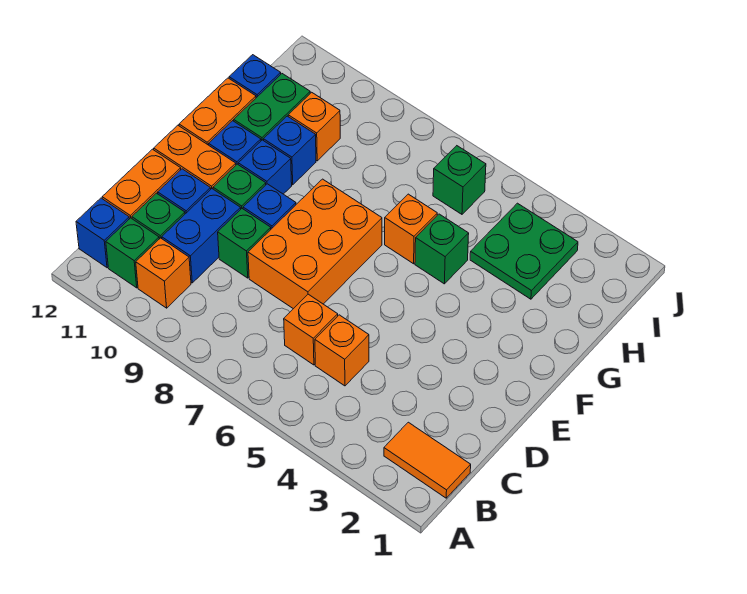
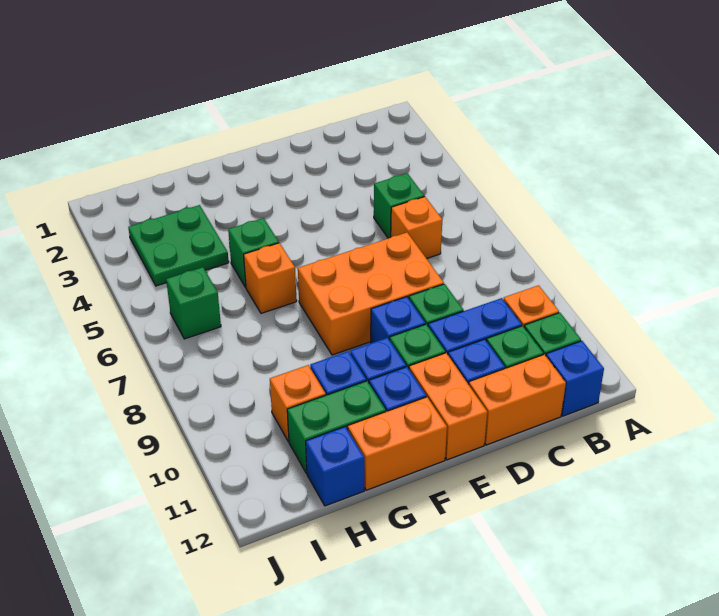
orange tile B1:B2 level 1 -> none
orange brick C5 level 1 -> green brick C5 level 1

